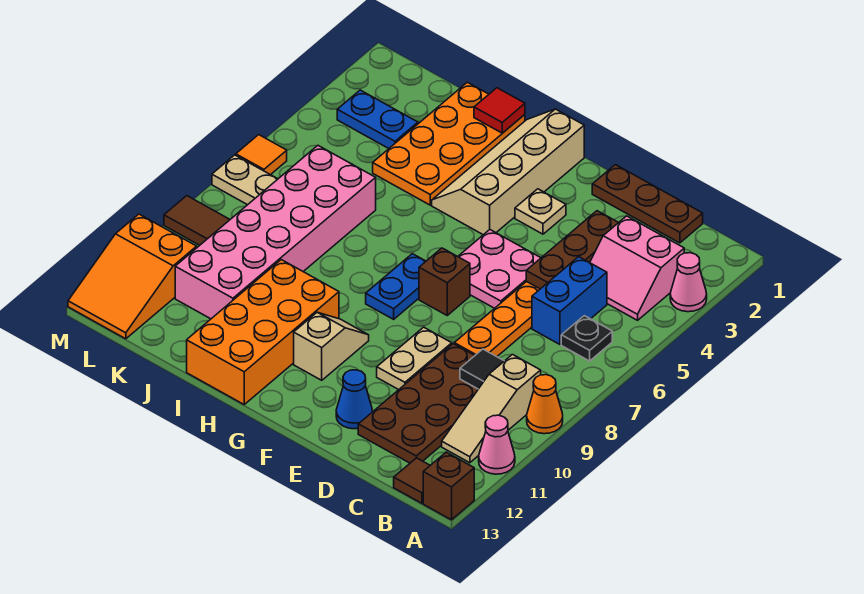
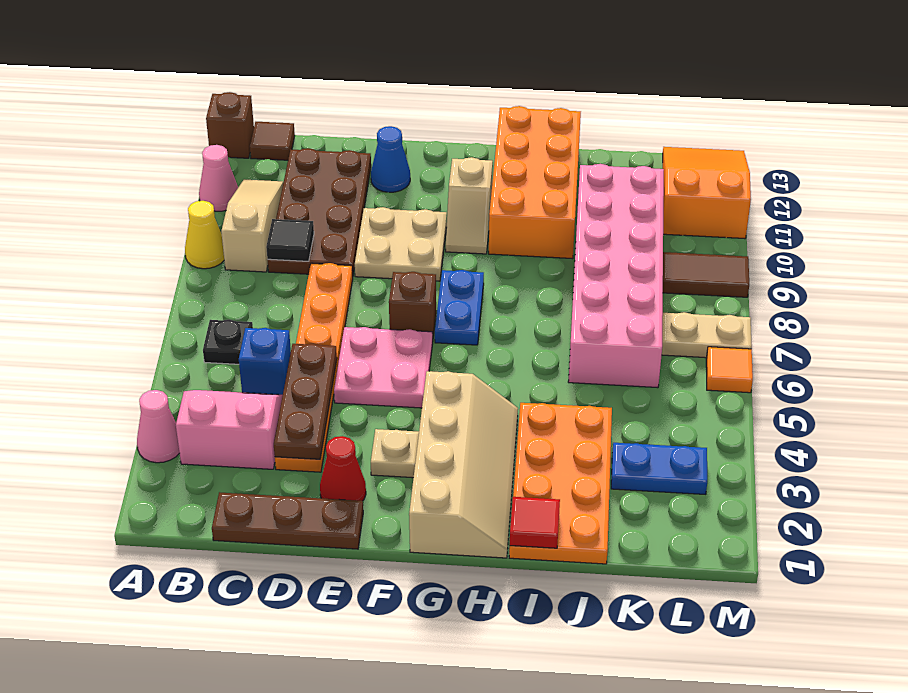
orange cone A9 level 1 -> yellow cone A9 level 1
blue brick C5:C6 level 1 -> blue brick C5 level 1
none -> red cone E2 level 1
tan plate E9:E10 level 1 -> tan plate E9:F10 level 1

